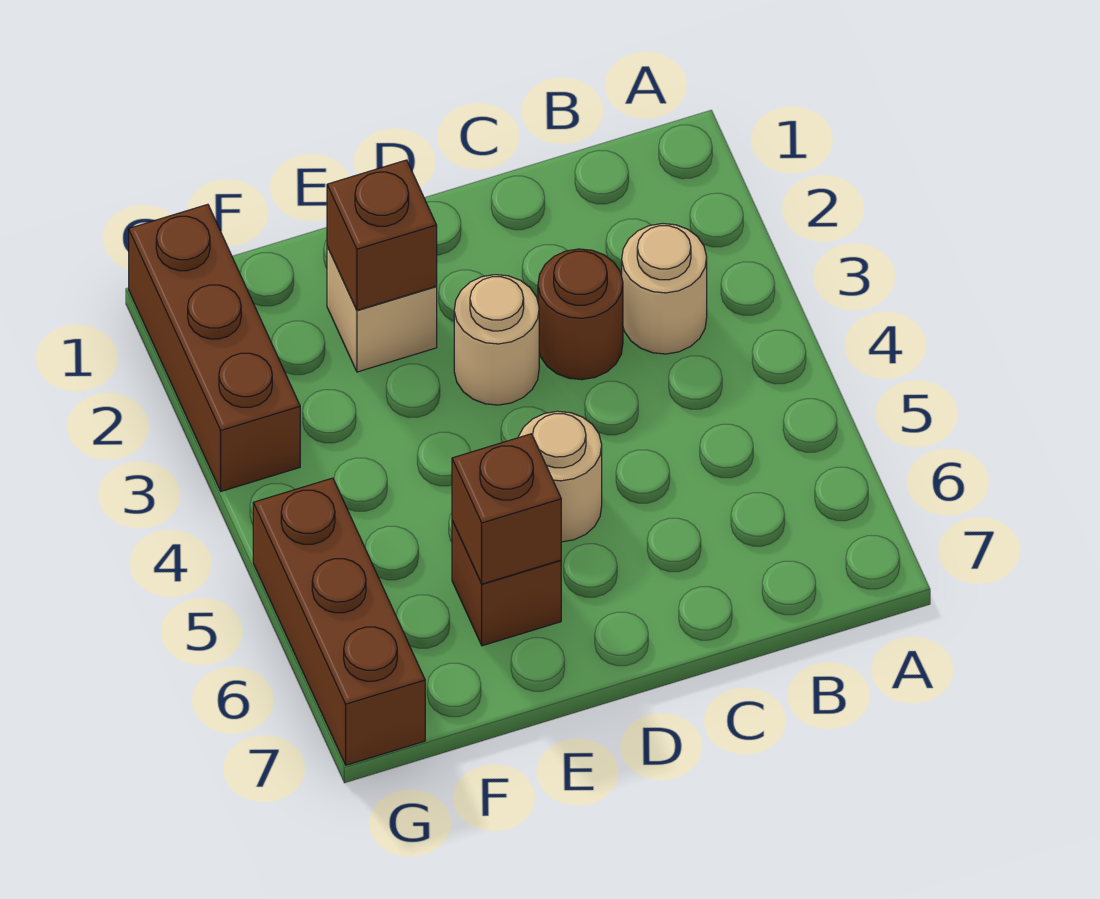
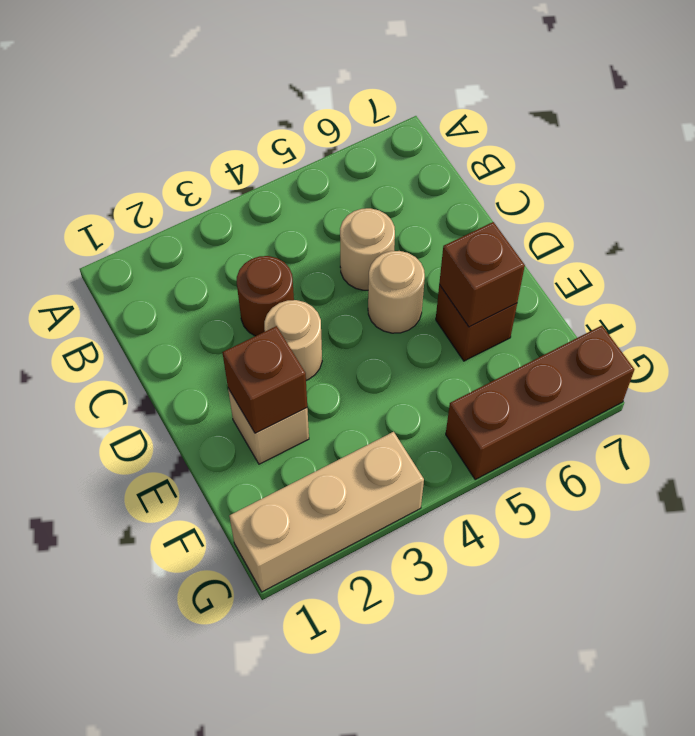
tan round brick B3 level 1 -> tan round brick C5 level 1
brown brick G1:G3 level 1 -> tan brick G1:G3 level 1

